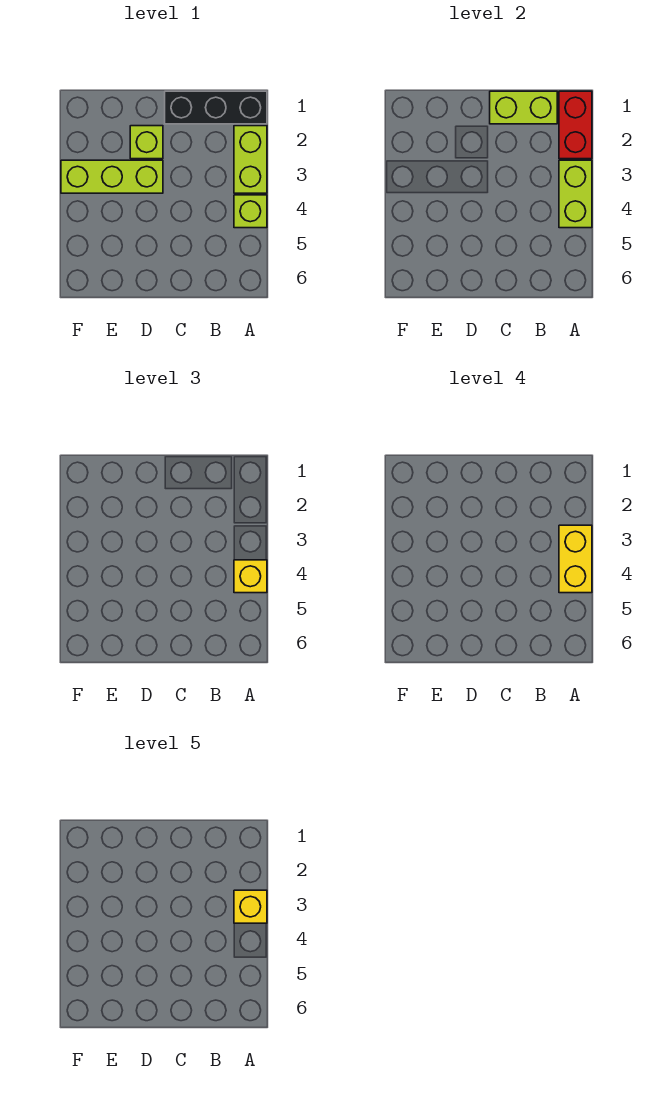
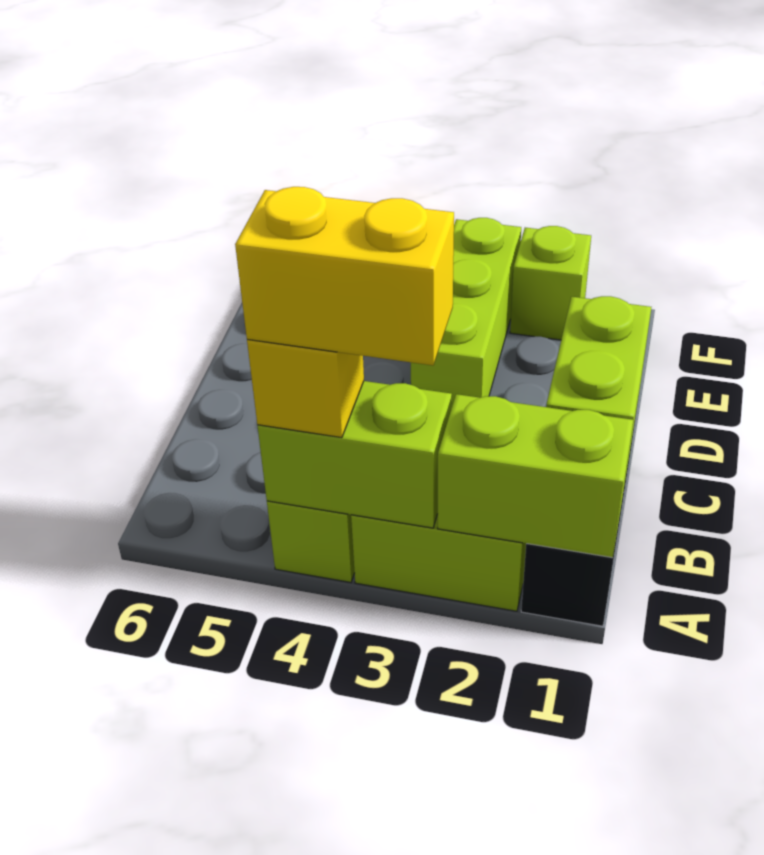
red brick A1:A2 level 2 -> lime brick A1:A2 level 2
yellow brick A3 level 5 -> none
lime brick D2 level 1 -> lime brick F2 level 1

